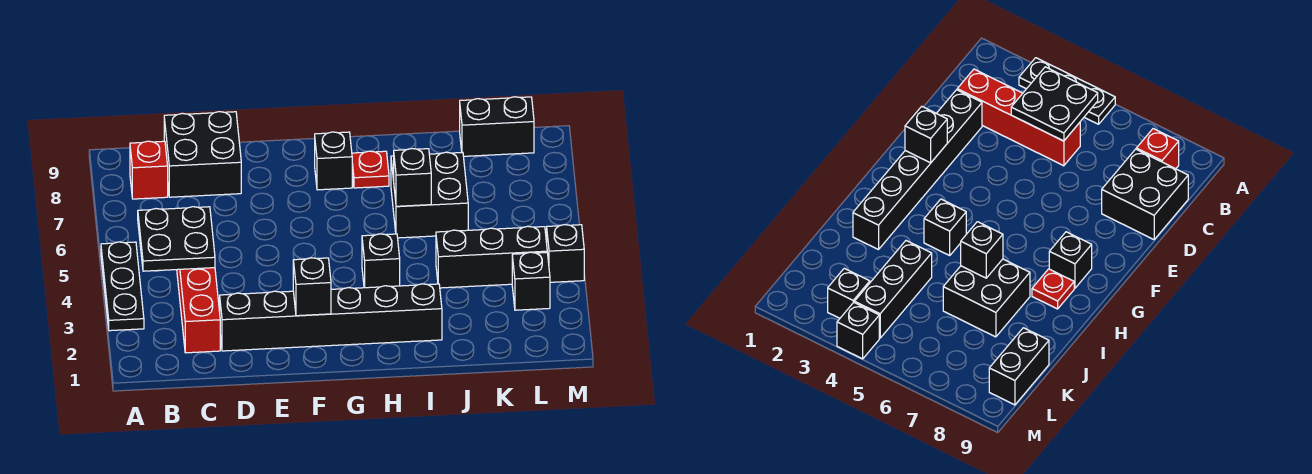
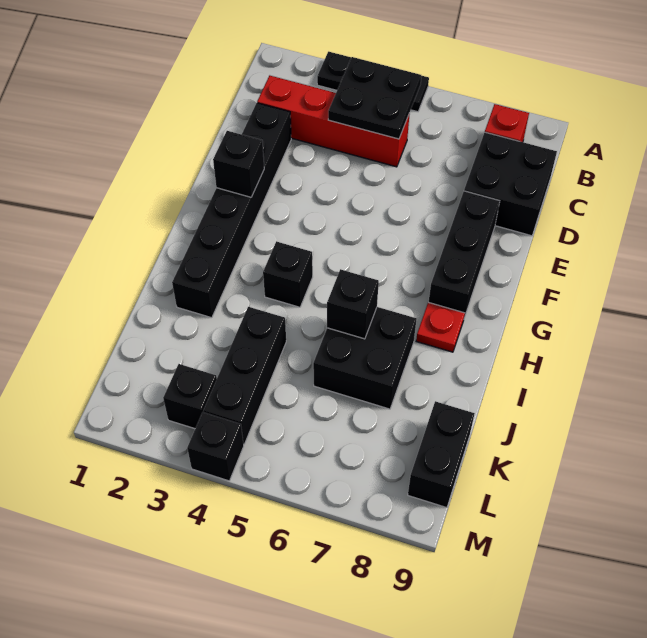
black brick G8 level 1 -> black brick E8:G8 level 1

